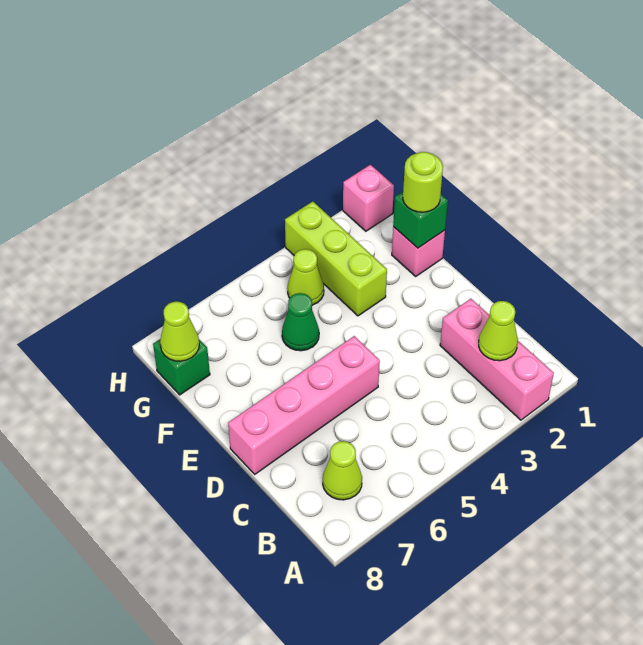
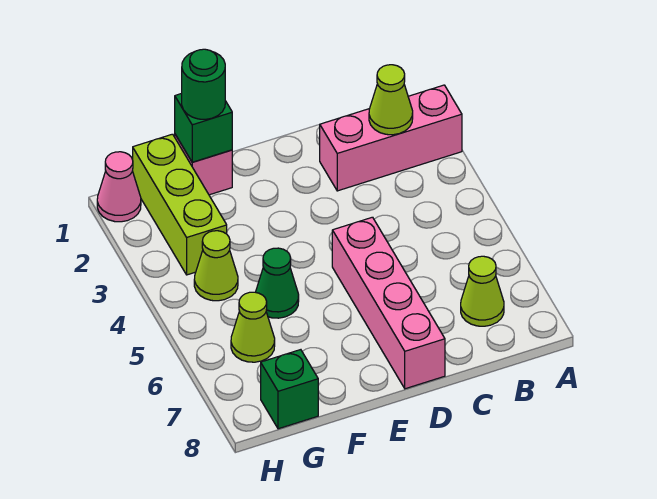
lime round brick F1 level 3 -> green round brick F1 level 3
lime brick F3:H3 level 1 -> lime brick G1:G3 level 1
lime cone G8 level 2 -> lime cone G6 level 1
pink brick H1 level 1 -> pink cone H1 level 1

